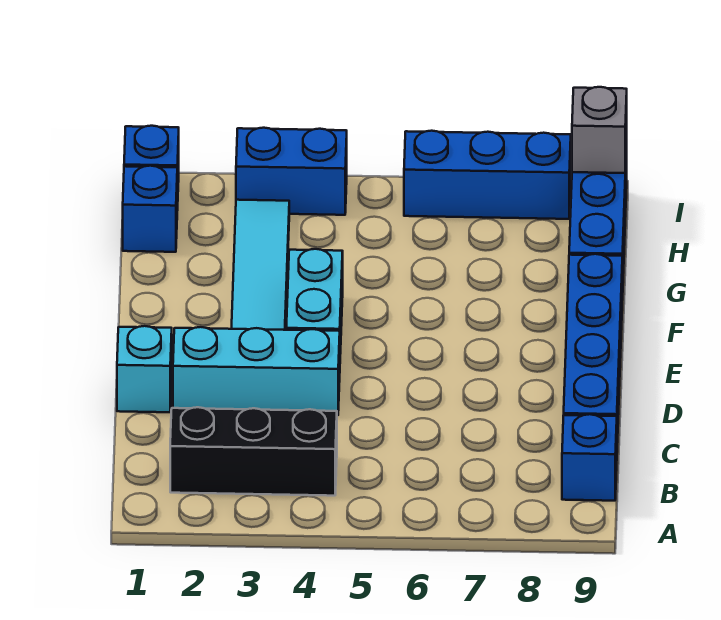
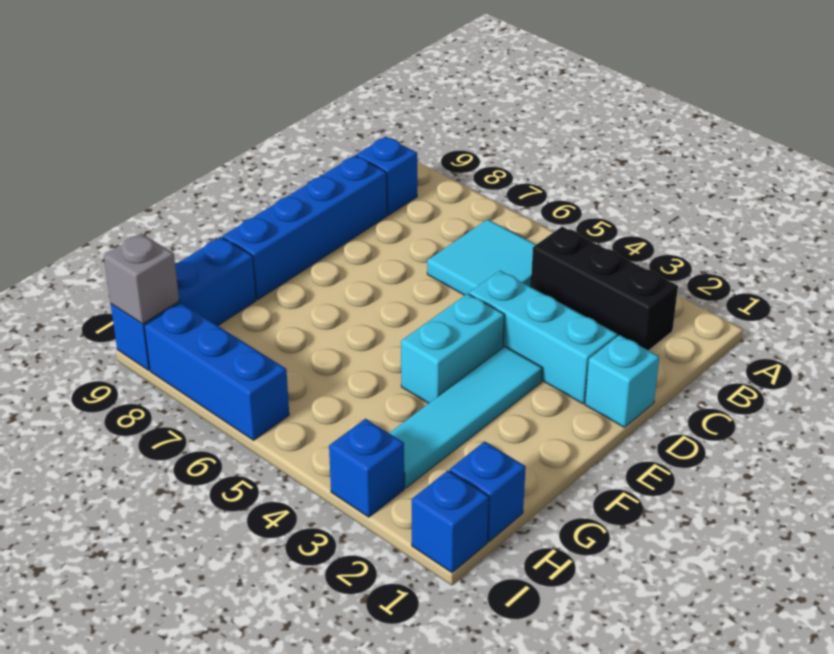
none -> cyan tile B5:C6 level 1
blue brick I3:I4 level 1 -> blue brick I3 level 1

